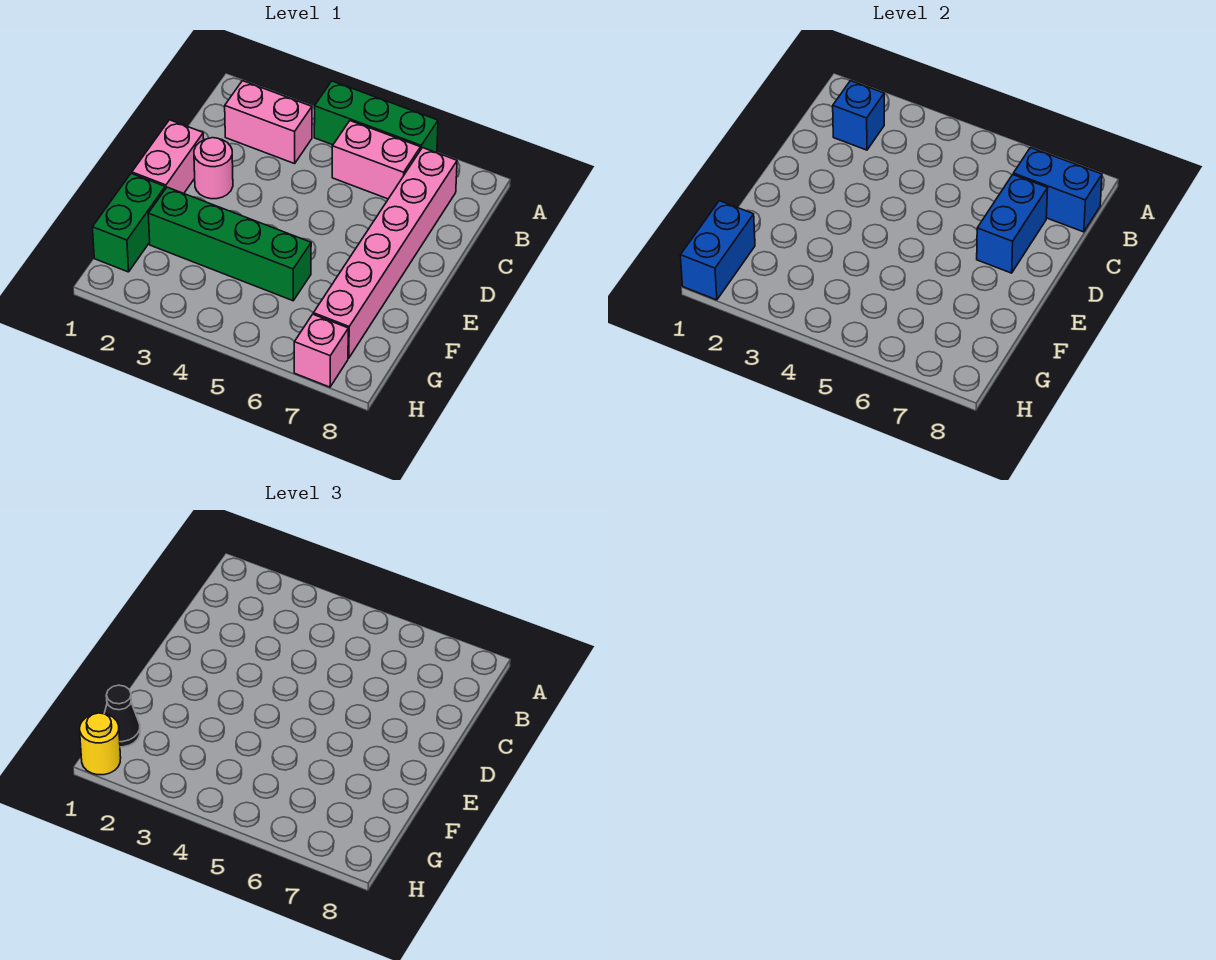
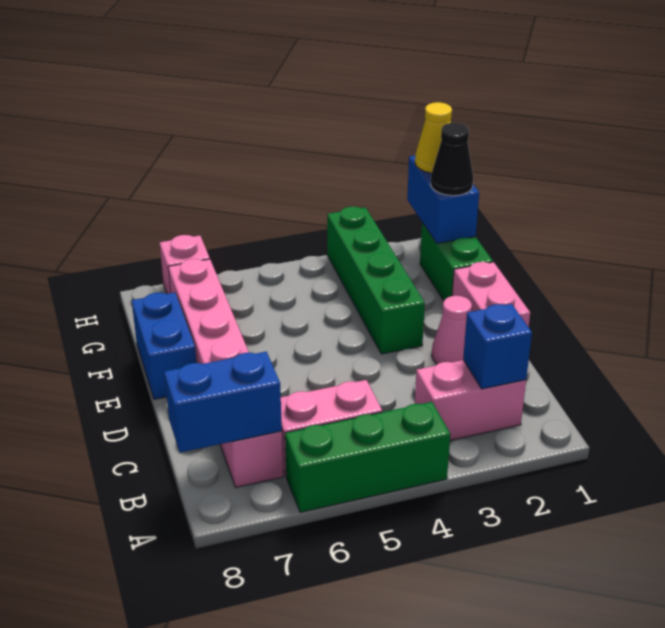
blue brick C7:D7 level 2 -> blue brick E8:F8 level 1
pink round brick D2 level 1 -> pink cone D2 level 1
green brick F2:F5 level 1 -> green brick E3:H3 level 1
yellow round brick H1 level 3 -> yellow cone H1 level 3

